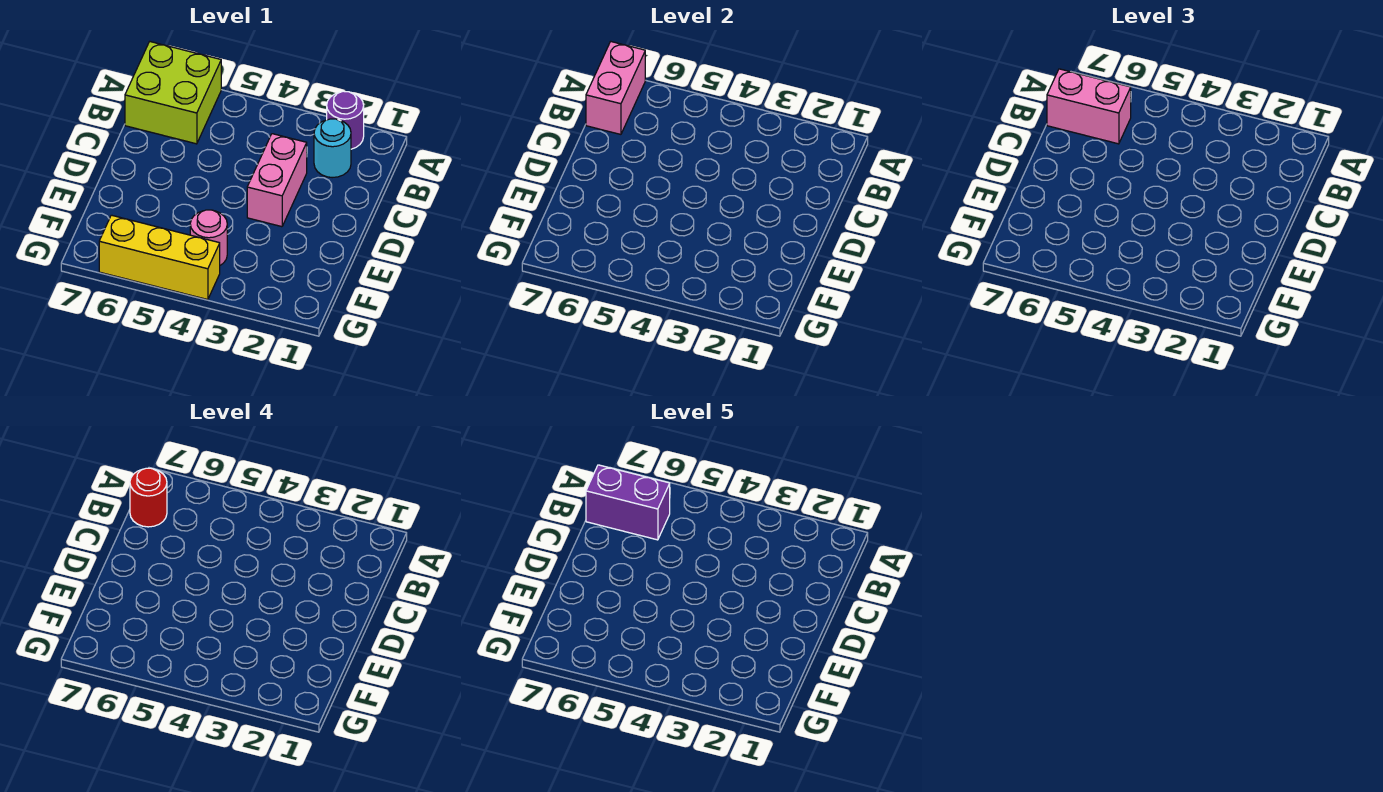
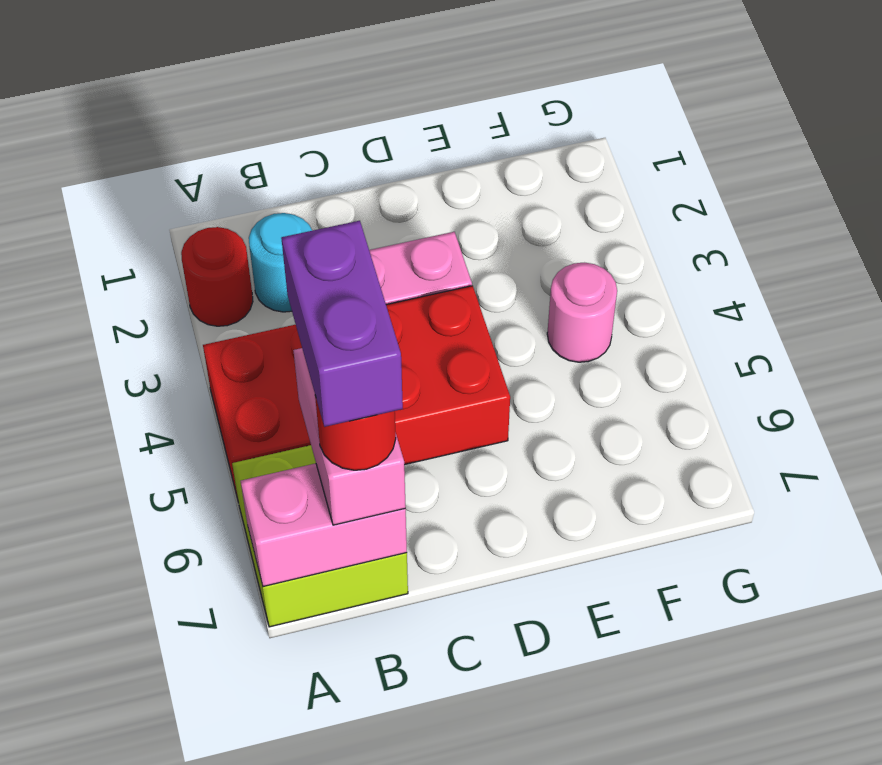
purple round brick A2 level 1 -> red round brick A2 level 1
none -> red brick A4:D5 level 1
yellow brick G4:G6 level 1 -> none

